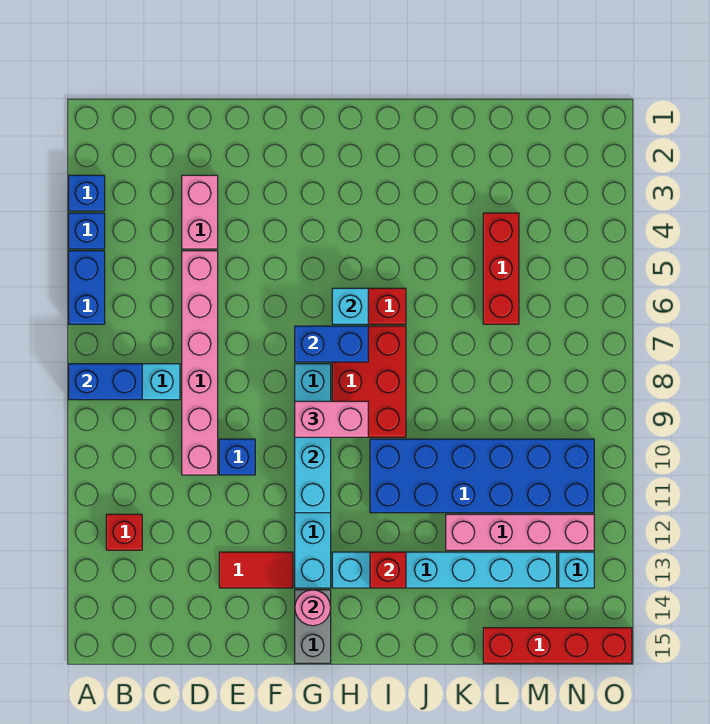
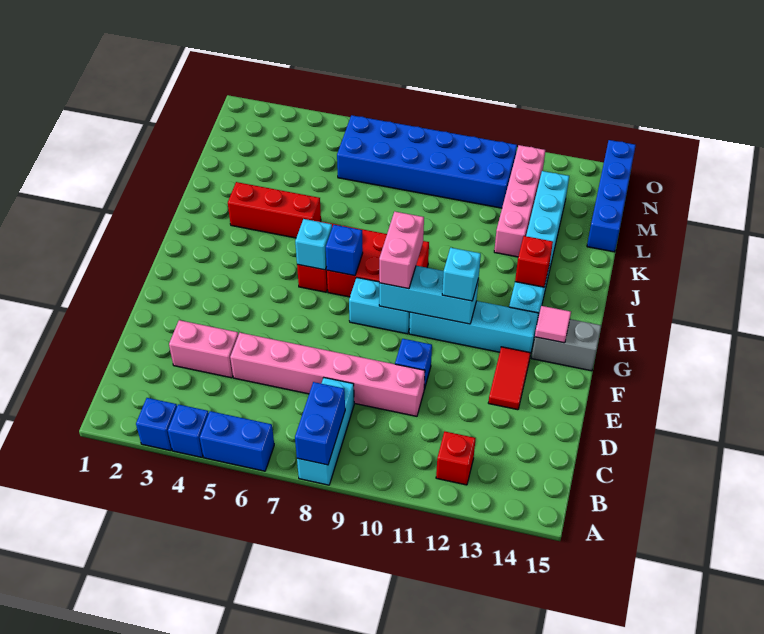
blue brick G7:H7 level 2 -> blue brick H7 level 2
pink round brick G14 level 2 -> pink tile G14 level 2
blue brick I10:N11 level 1 -> blue brick M6:N11 level 1
red brick L4:L6 level 1 -> red brick J3:J5 level 1
red brick L15:O15 level 1 -> blue brick L15:O15 level 1
cyan brick N13 level 1 -> cyan brick G11 level 3

